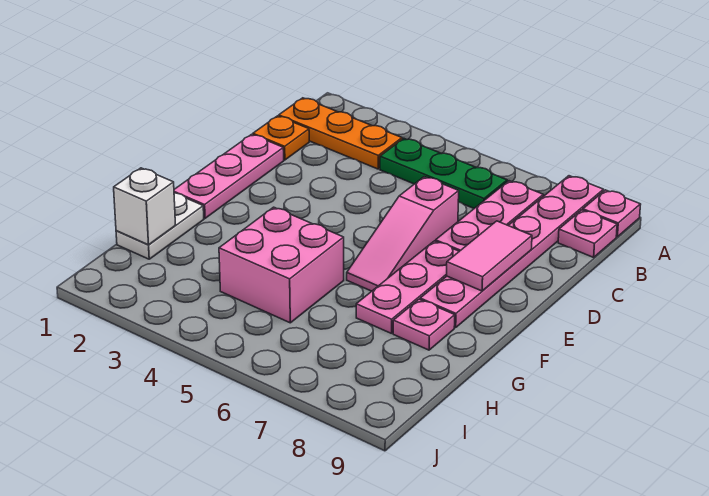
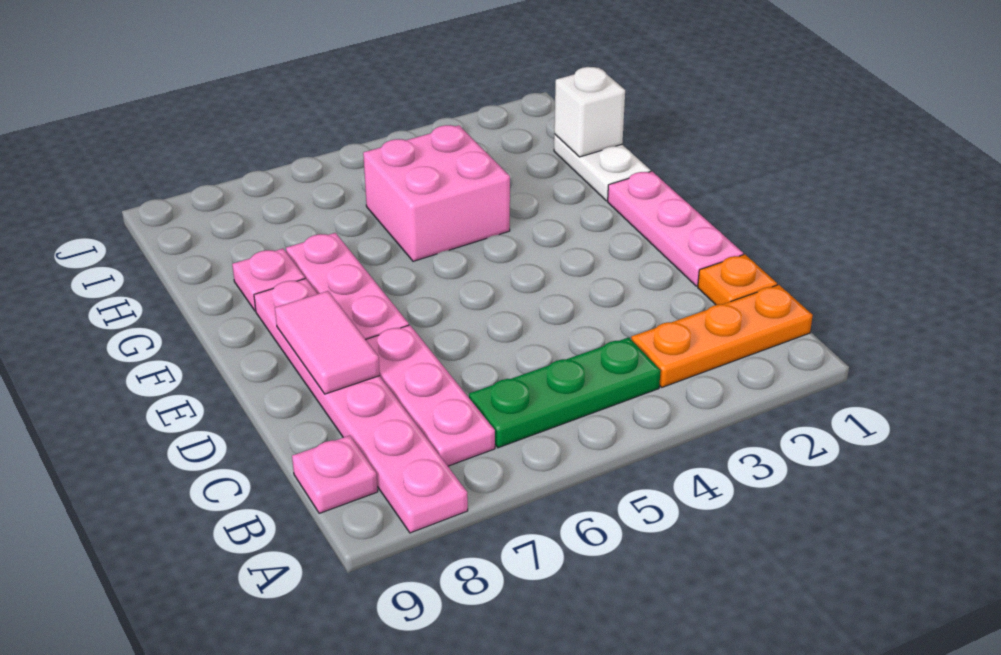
pink plate A9 level 1 -> none
pink slope D6:F6 level 1 top D -> none

